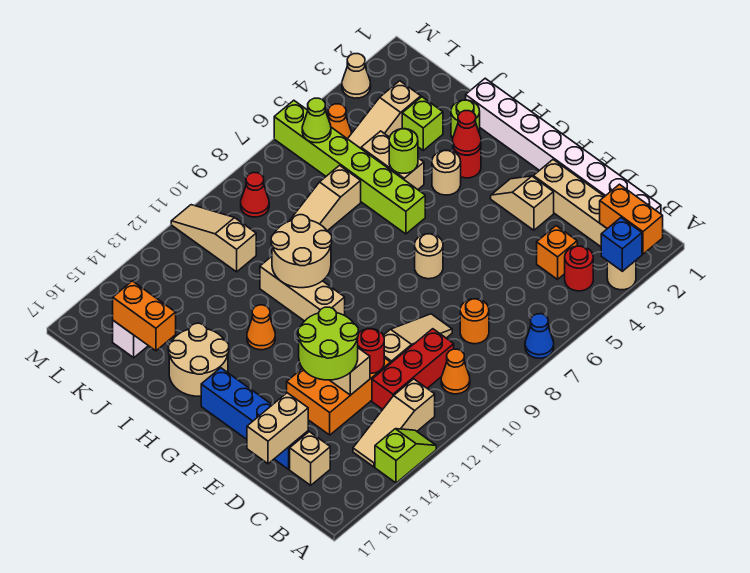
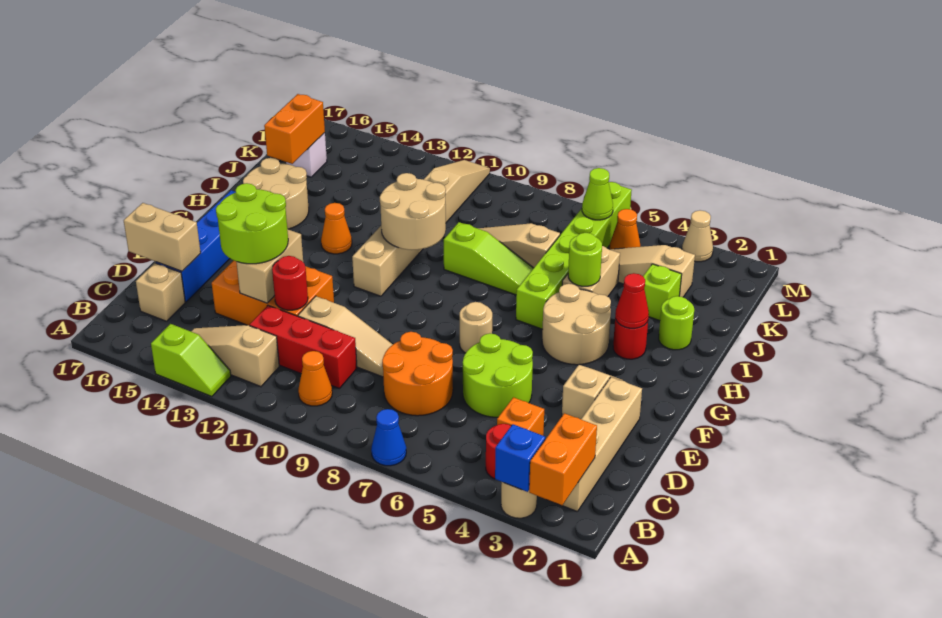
white brick B1:I1 level 1 -> none
orange round brick C8 level 1 -> orange round brick C7:D8 level 1
none -> lime round brick D5:E6 level 1
tan round brick H4 level 1 -> tan round brick G4:H5 level 1
none -> lime slope I7:I9 level 1 top 9
red cone L9 level 1 -> none

